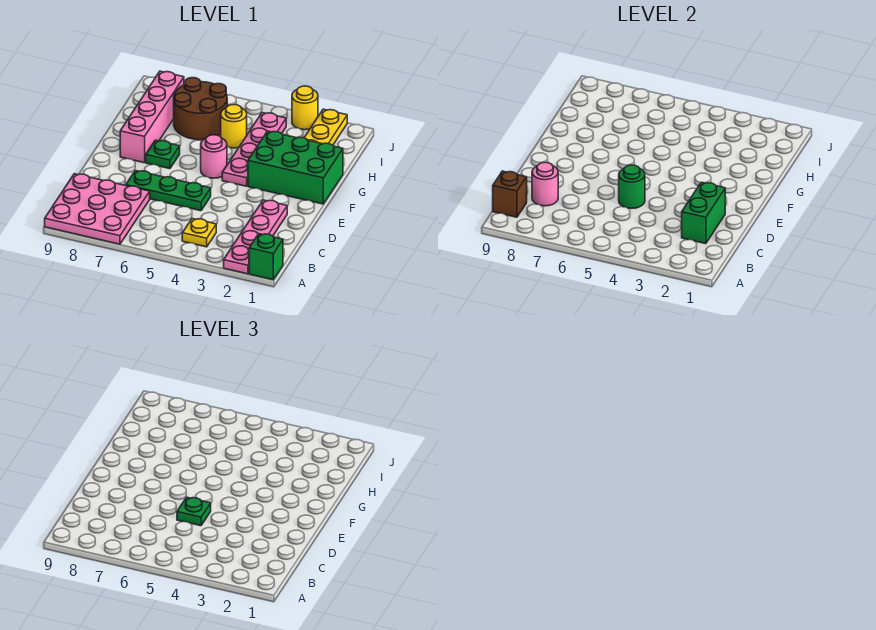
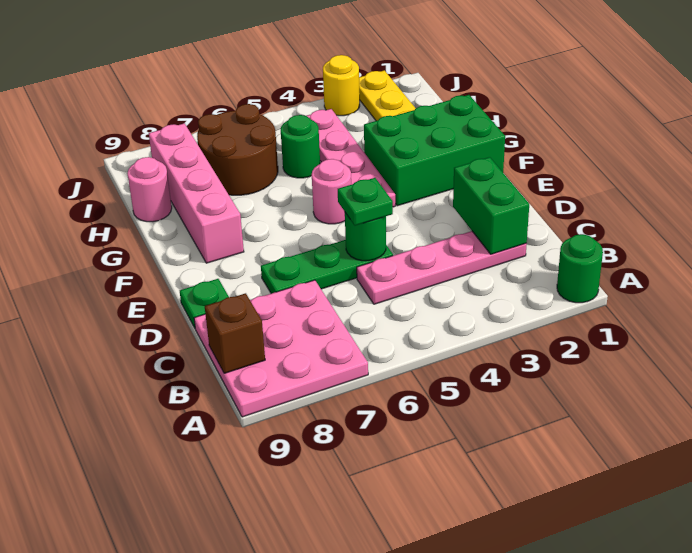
green brick A1 level 1 -> green round brick A1 level 1
pink plate A2:D2 level 1 -> pink plate C2:C5 level 1
yellow plate B4 level 1 -> none
pink round brick C8 level 2 -> pink round brick H9 level 1
green plate F7 level 1 -> green plate D9 level 1
yellow round brick H5 level 1 -> green round brick H5 level 1

